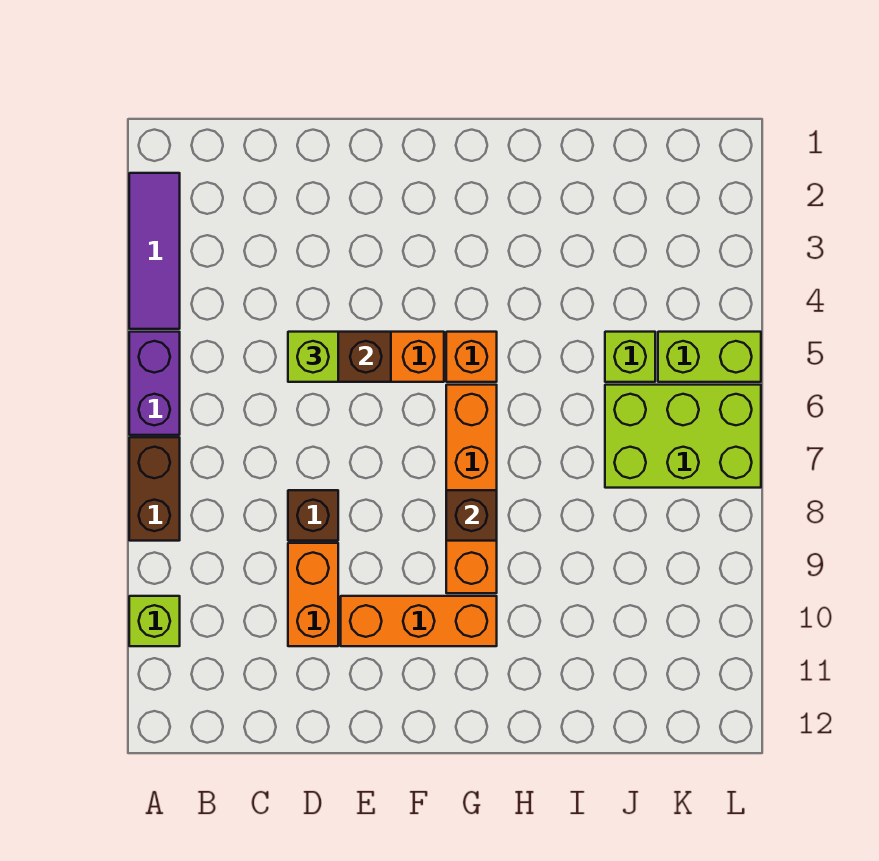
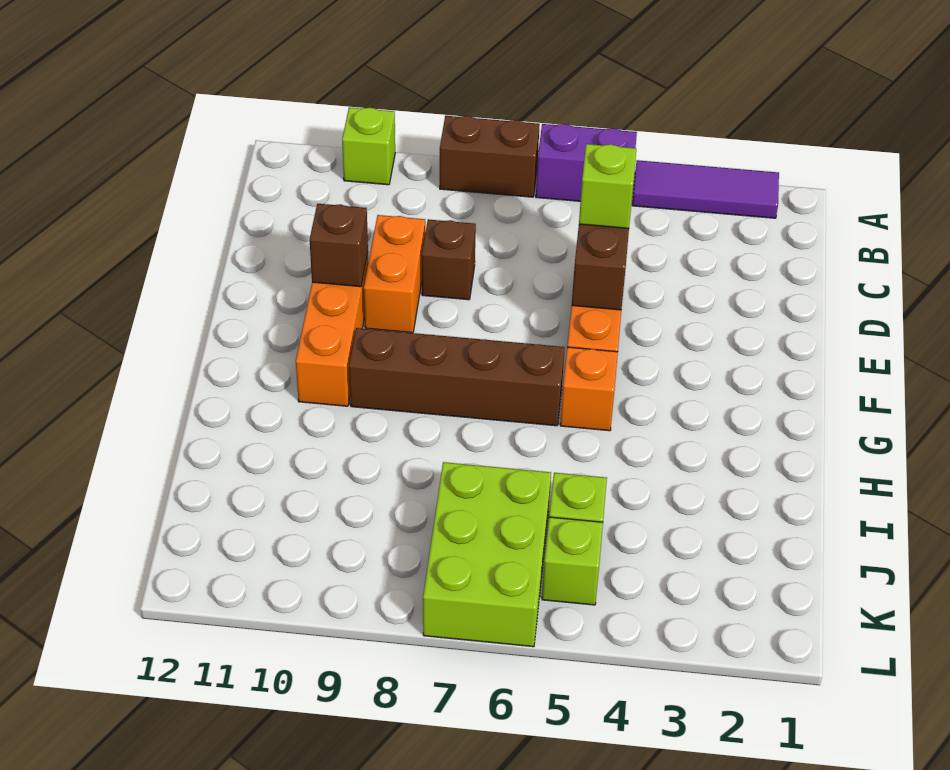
orange brick D9:D10 level 1 -> orange brick D9:E9 level 1
orange brick G6:G9 level 1 -> brown brick G6:G9 level 1
brown brick G8 level 2 -> brown brick E10 level 2
lime brick K5:L5 level 1 -> lime brick K5 level 1

